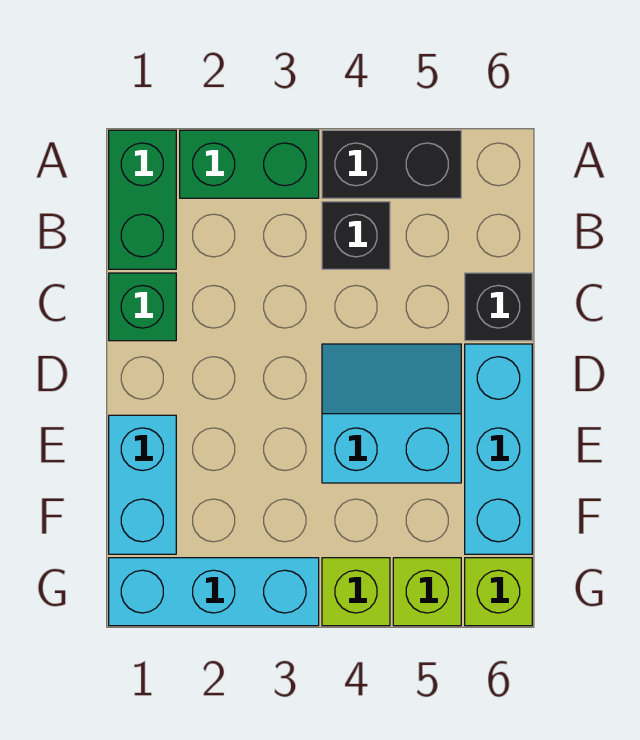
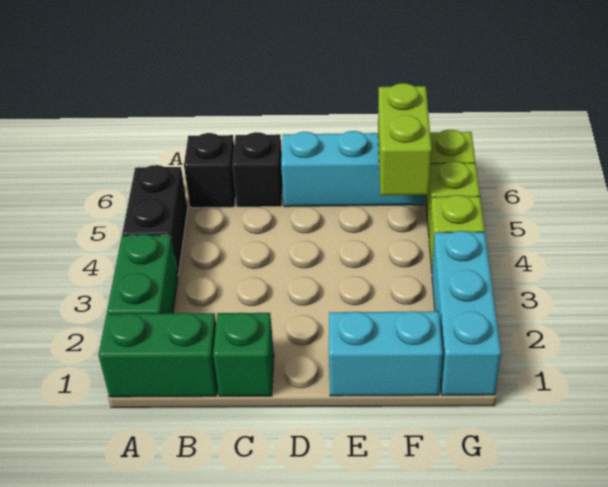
black brick B4 level 1 -> black brick B6 level 1
cyan slope D4:E5 level 1 top E -> none
none -> lime brick F5:F6 level 2

